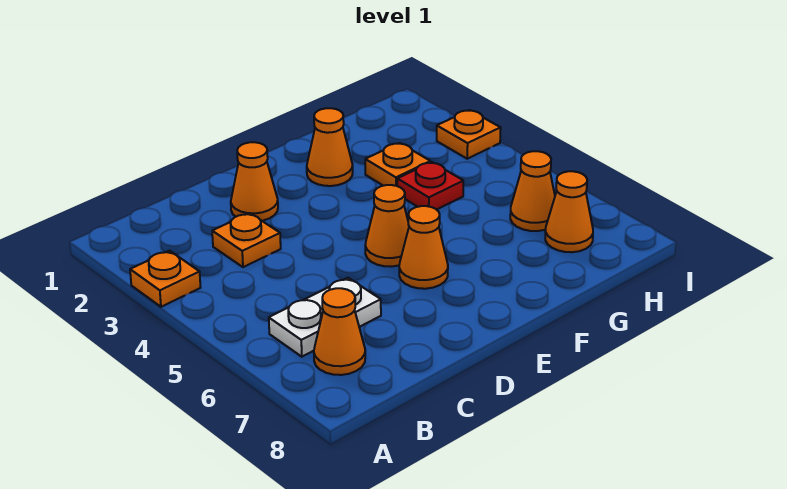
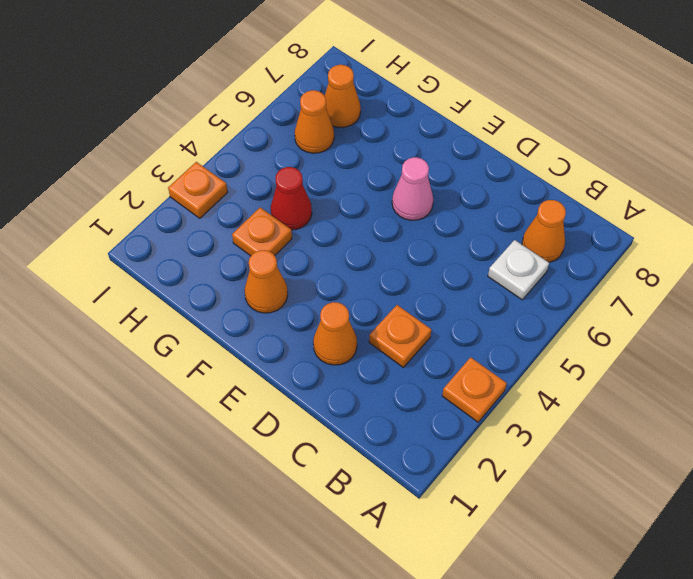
white plate B6:C6 level 1 -> white plate B6 level 1
orange cone E5 level 1 -> none
orange cone E6 level 1 -> pink cone E6 level 1
red plate G4 level 1 -> red cone G4 level 1

